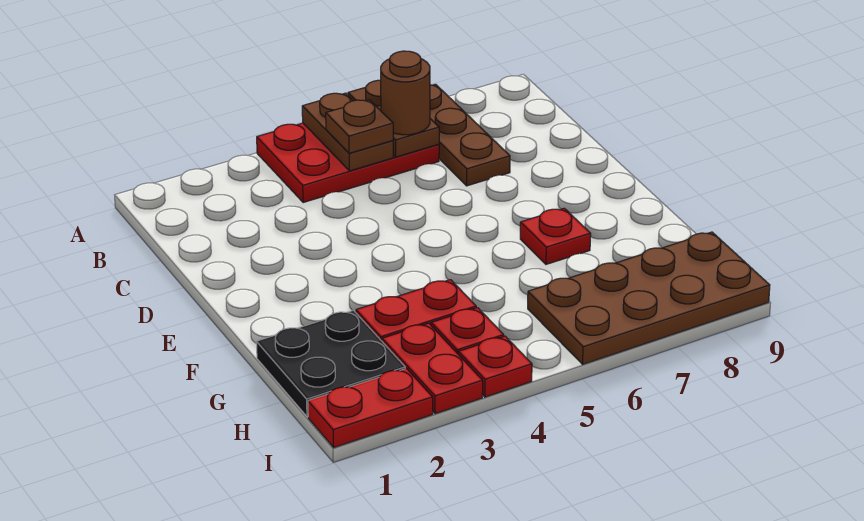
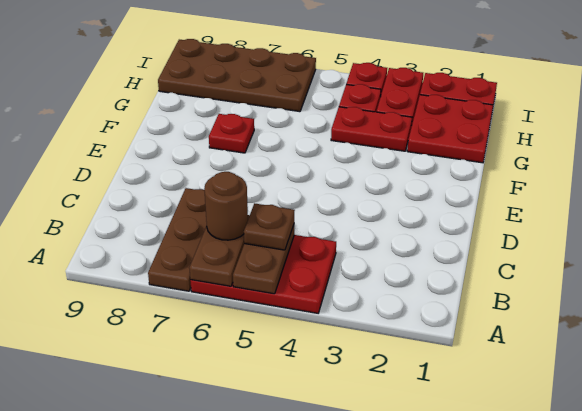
black plate G1:H2 level 1 -> red plate G1:H2 level 1

